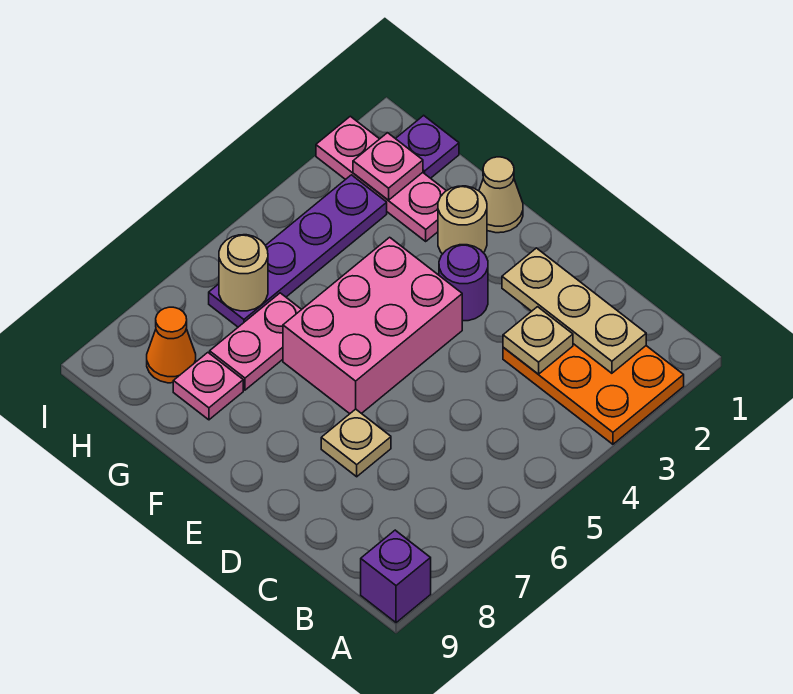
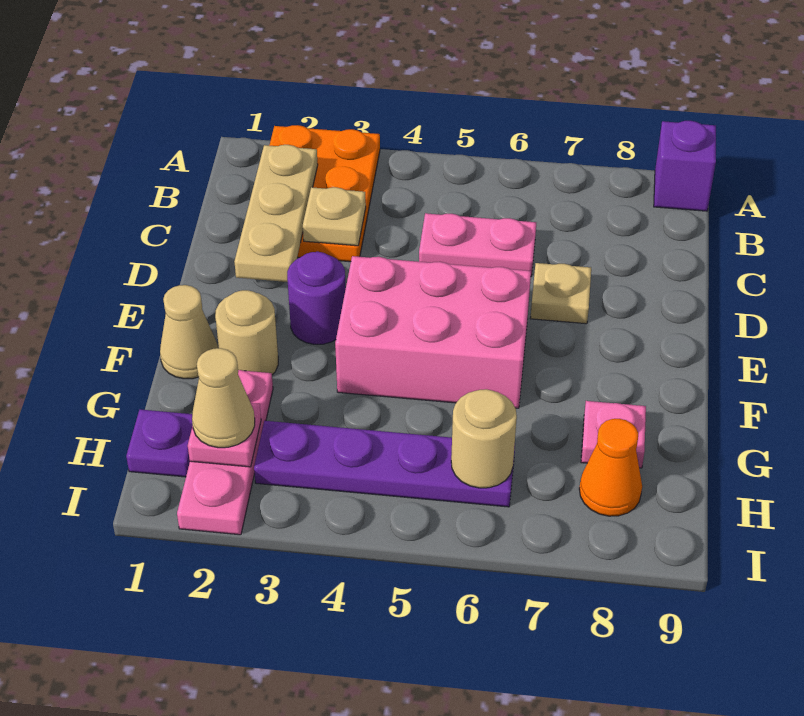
pink plate G6:G7 level 1 -> pink plate C5:C6 level 1
none -> tan cone H2 level 3

